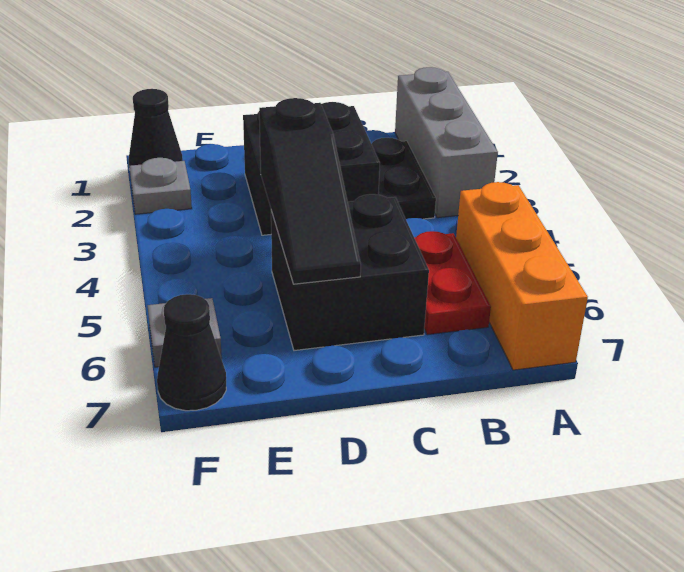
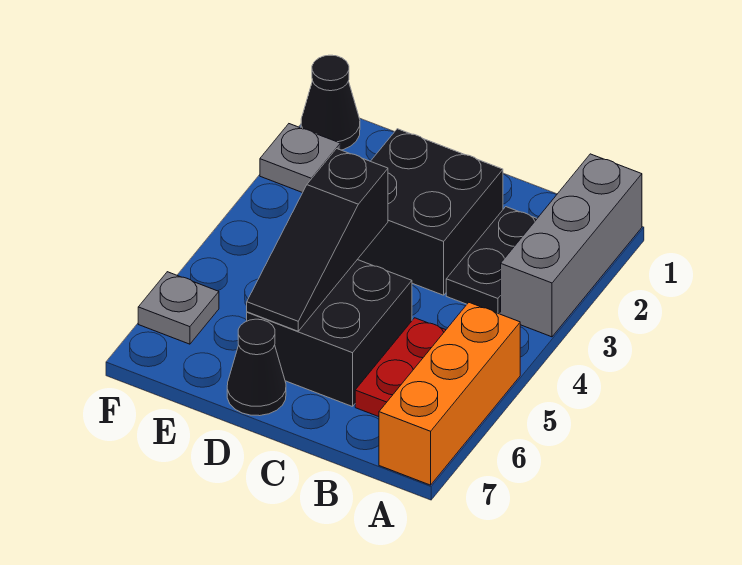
black cone F7 level 1 -> black cone D7 level 1

